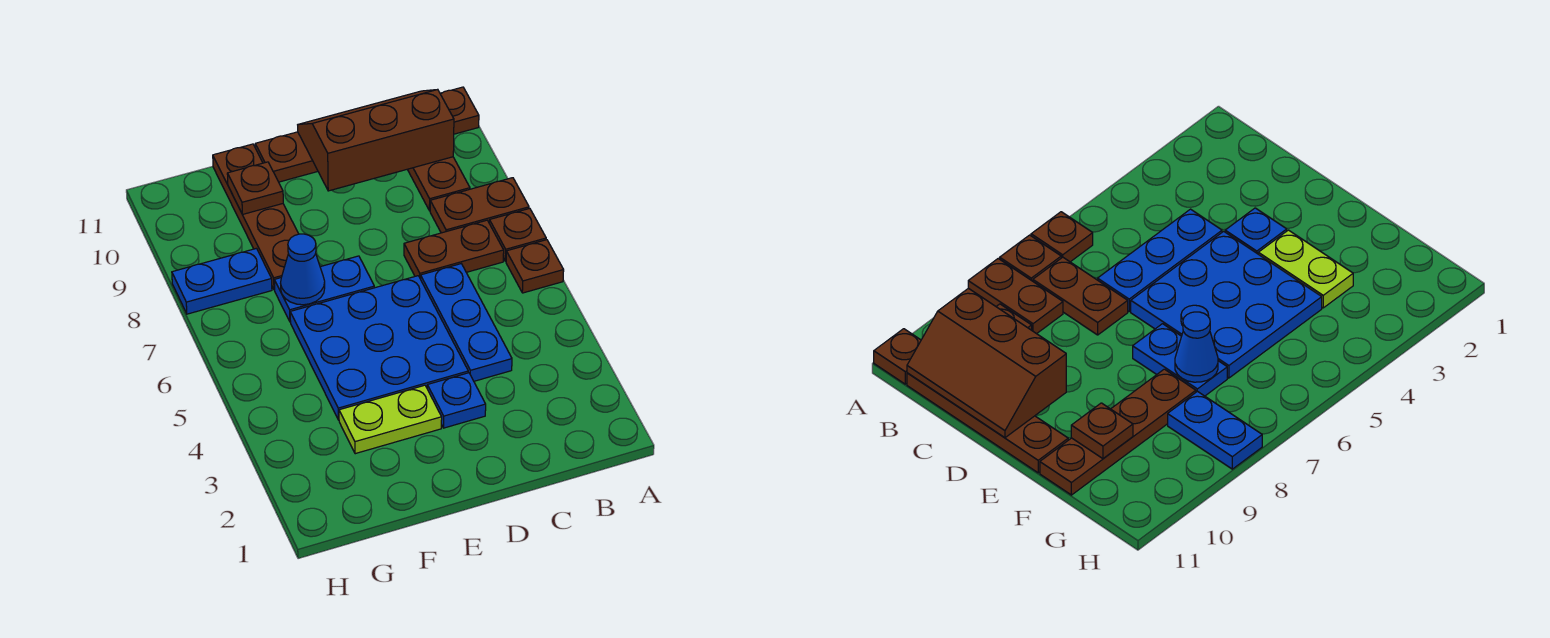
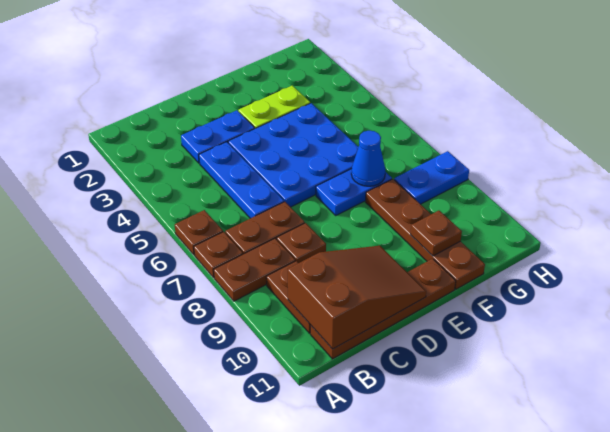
brown plate A11 level 1 -> brown plate C8 level 1
brown slope B10:D11 level 2 top 10 -> brown slope B10:D11 level 2 top B
blue plate D3 level 1 -> blue plate C3:D3 level 1

